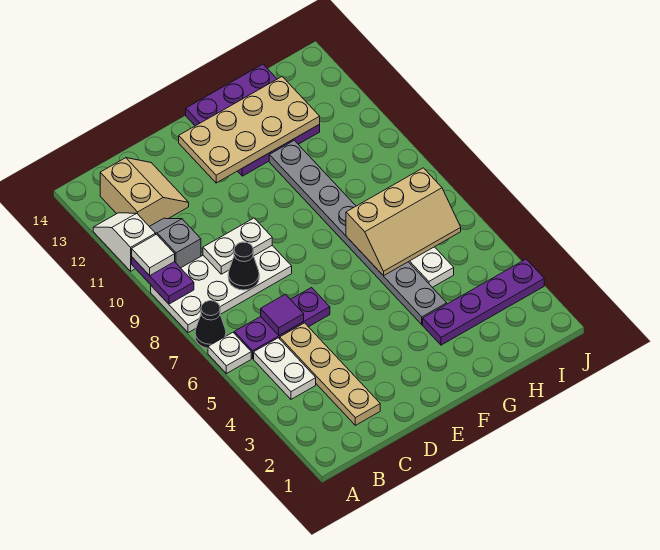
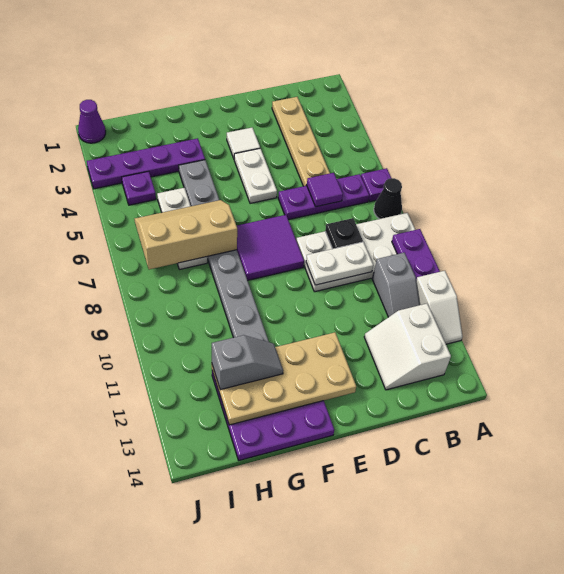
white plate A6 level 1 -> purple plate A6 level 1
white tile A10 level 3 -> white tile E3 level 1
white plate B4:B5 level 1 -> white plate E4:E5 level 1
tan slope B12:C13 level 1 top B -> white slope B12:C13 level 1 top B
black cone C8 level 2 -> black plate C8 level 2
none -> purple tile E7:F8 level 1
none -> grey slope G12:H12 level 3 top H
none -> purple plate I4 level 1
none -> purple cone J1 level 1

